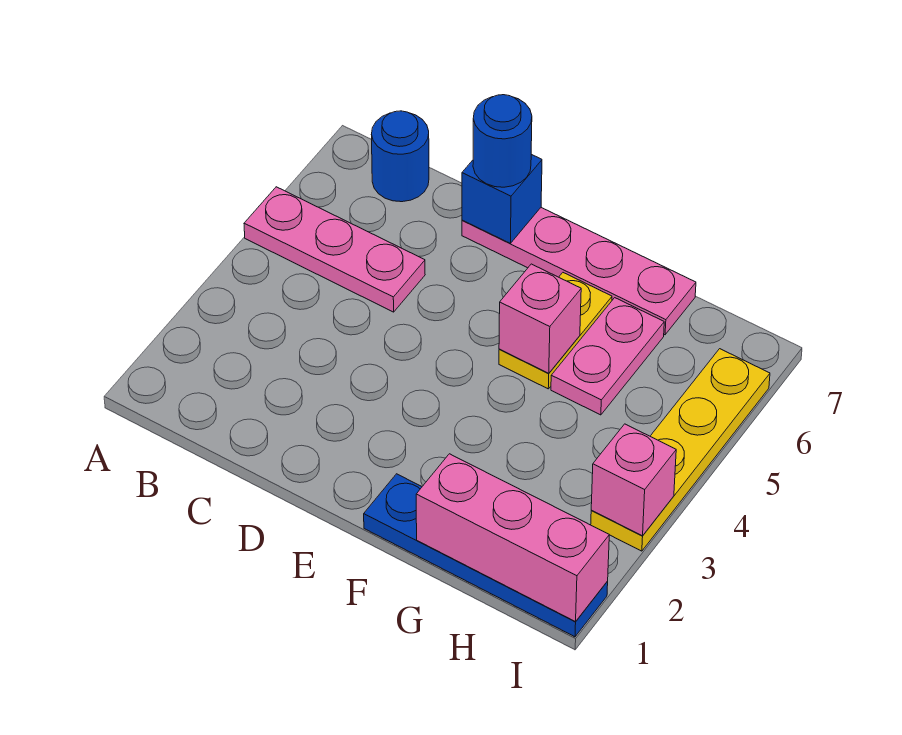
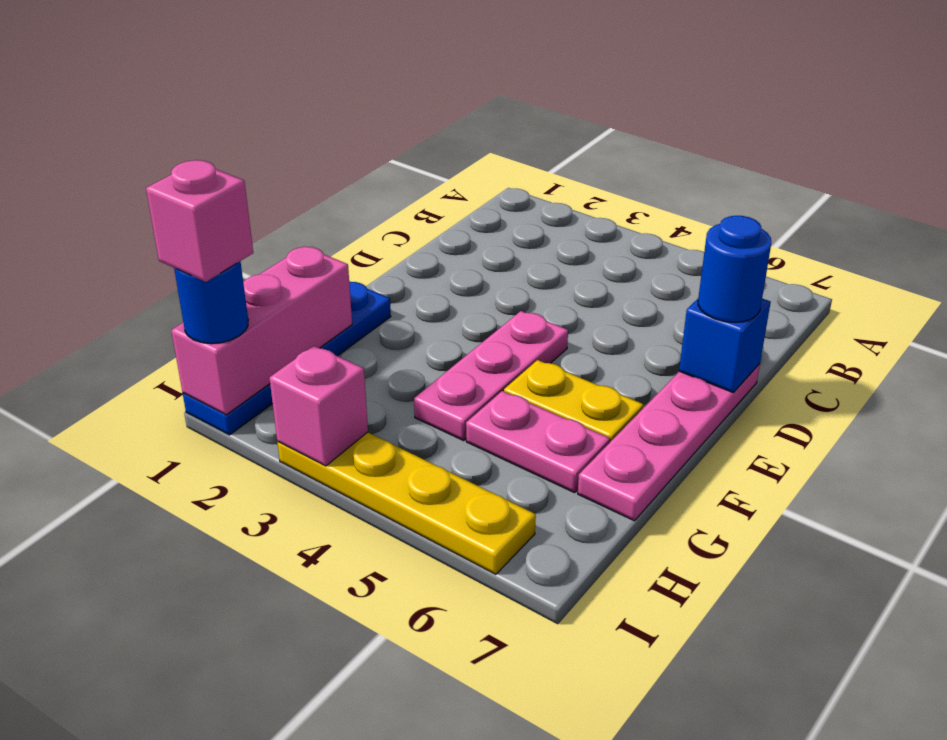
pink plate A5:C5 level 1 -> pink plate E4:G4 level 1
blue round brick B7 level 1 -> blue round brick I1 level 3
pink brick F5 level 2 -> pink brick I1 level 4

